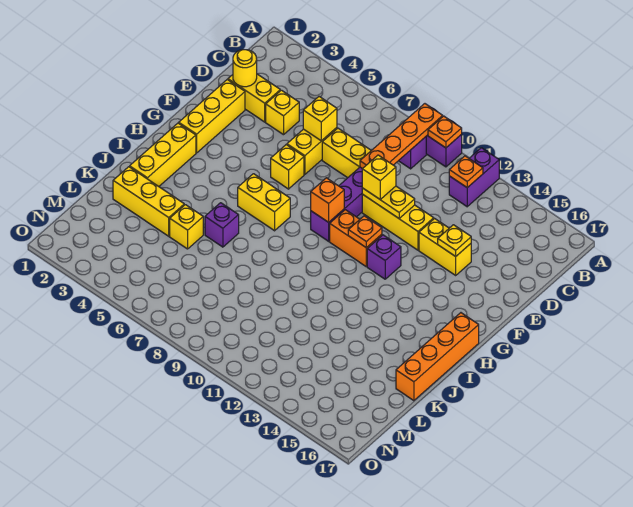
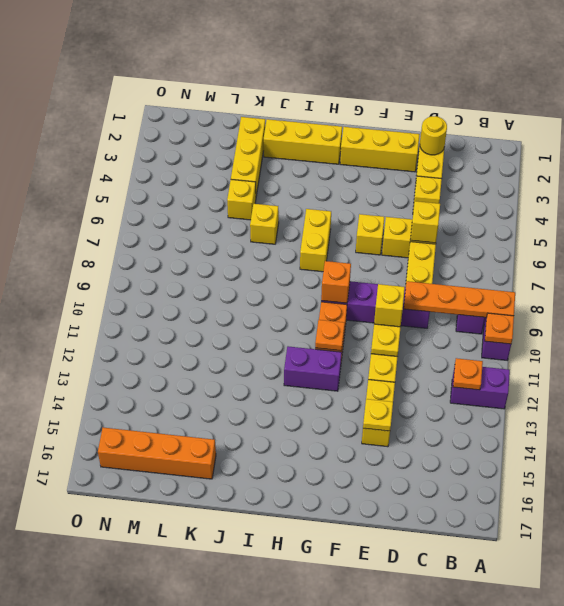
purple brick G12 level 1 -> purple brick G12:H12 level 1
orange brick H17:K17 level 1 -> orange brick K16:N16 level 1
purple brick J6 level 1 -> yellow brick J6 level 1

